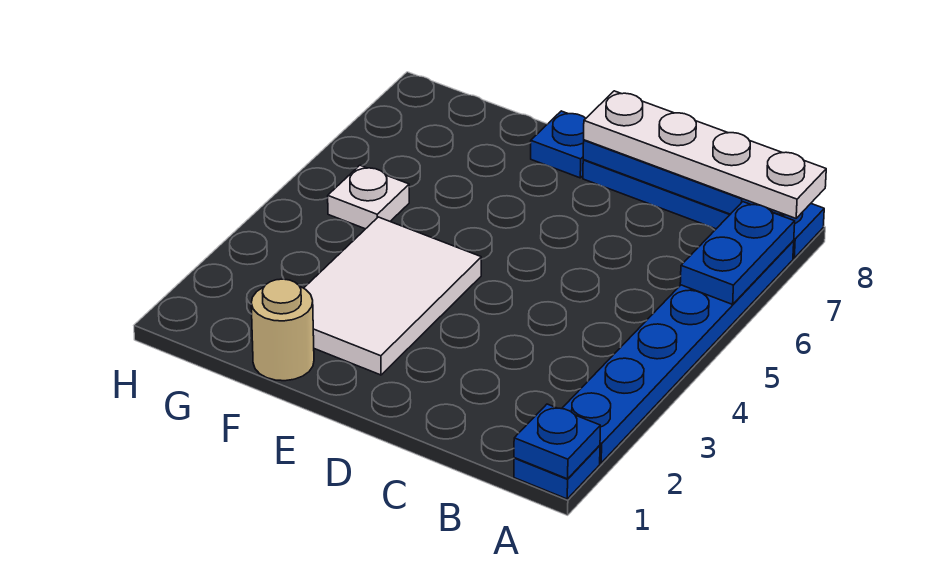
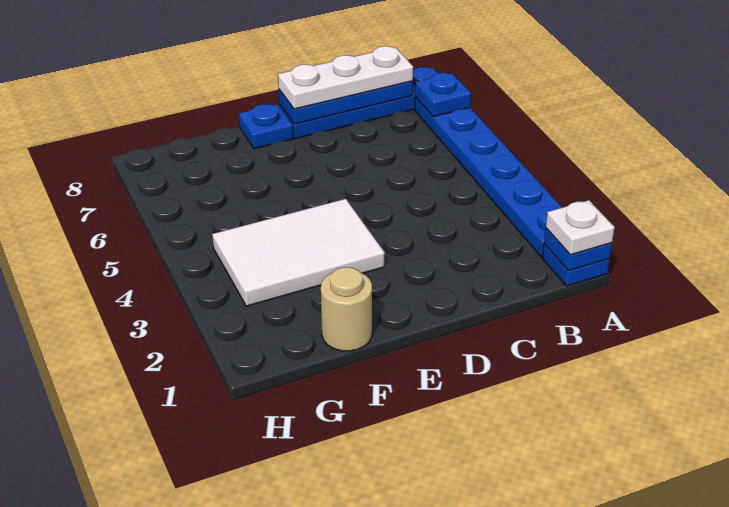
blue plate A6:A7 level 2 -> blue plate A7 level 2
white plate A8:D8 level 3 -> white plate B8:D8 level 3
white tile E2:F4 level 1 -> white tile E3:G4 level 1
white plate G5 level 1 -> white plate A1 level 3

